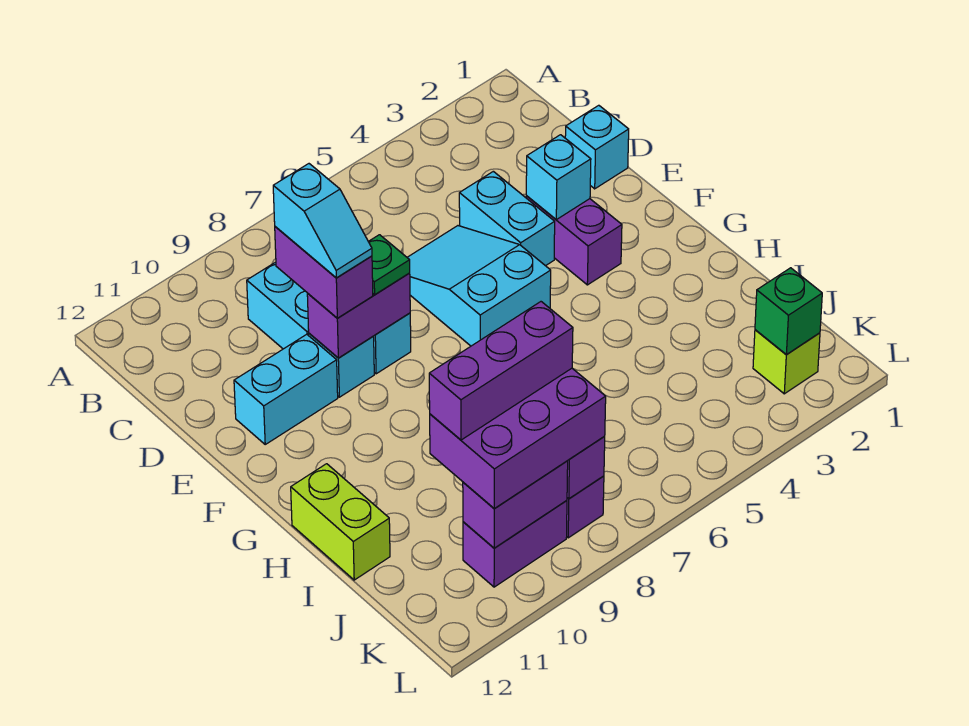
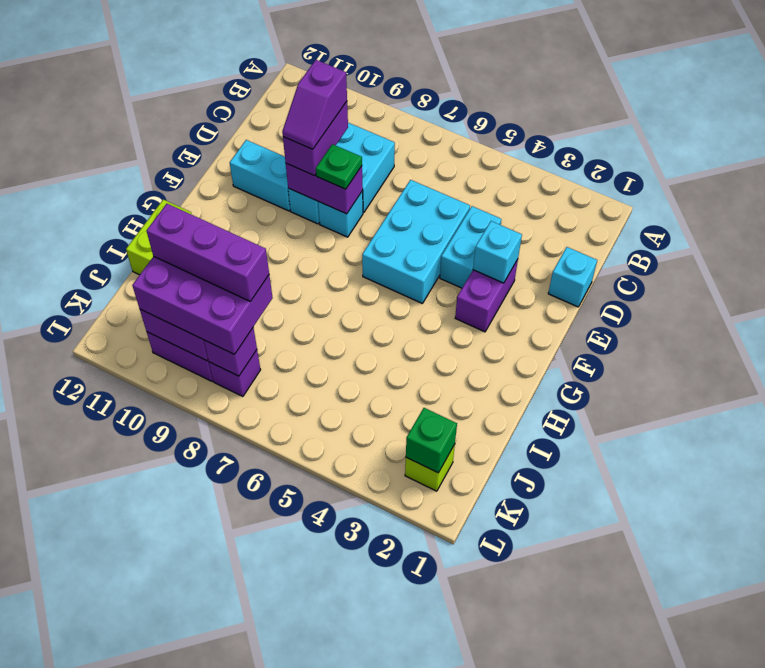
cyan slope D5:F6 level 1 top F -> cyan brick D5:F6 level 1
cyan slope D9:E9 level 4 top D -> purple slope D9:E9 level 4 top D

